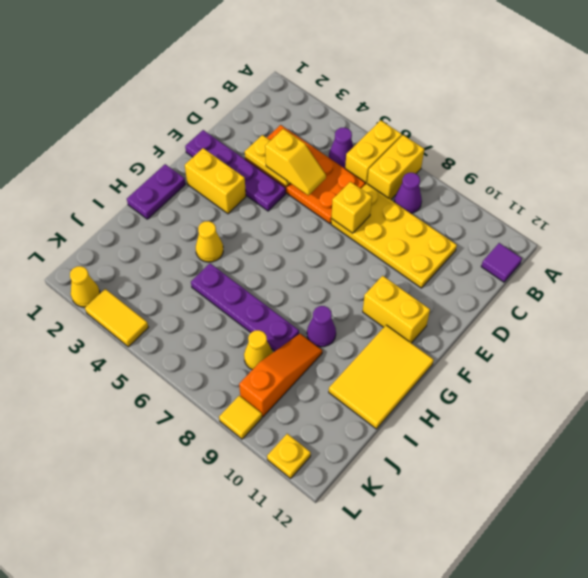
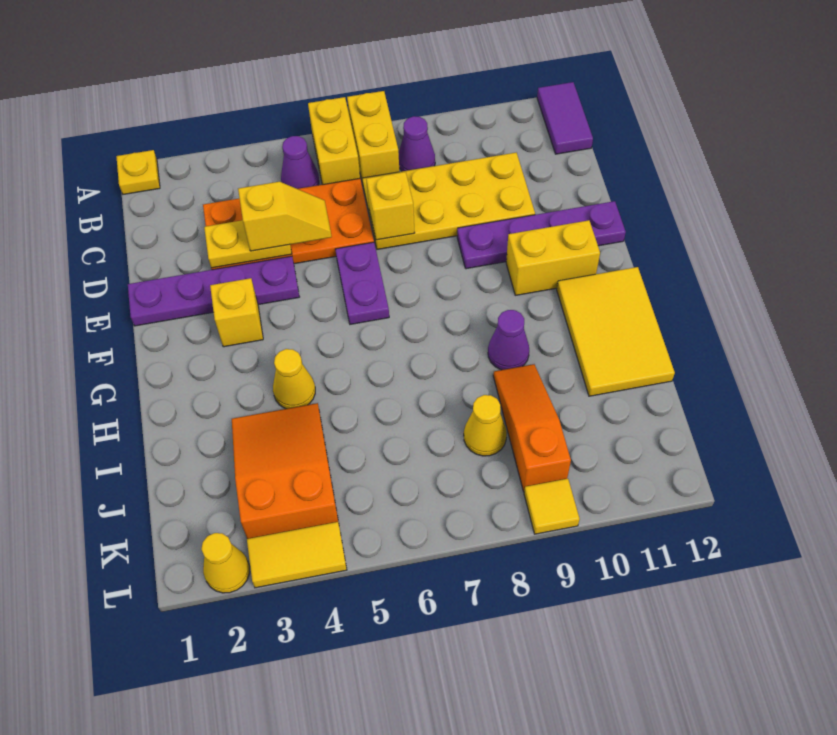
purple tile B12 level 1 -> purple tile A12:B12 level 1
yellow brick F2:F3 level 1 -> yellow brick F3 level 1
purple plate G1:H1 level 1 -> purple plate E6:F6 level 1
none -> orange slope I3:K4 level 1 top K
purple plate I5:I8 level 1 -> purple plate E9:E12 level 1
yellow plate L11 level 1 -> yellow plate A1 level 1

